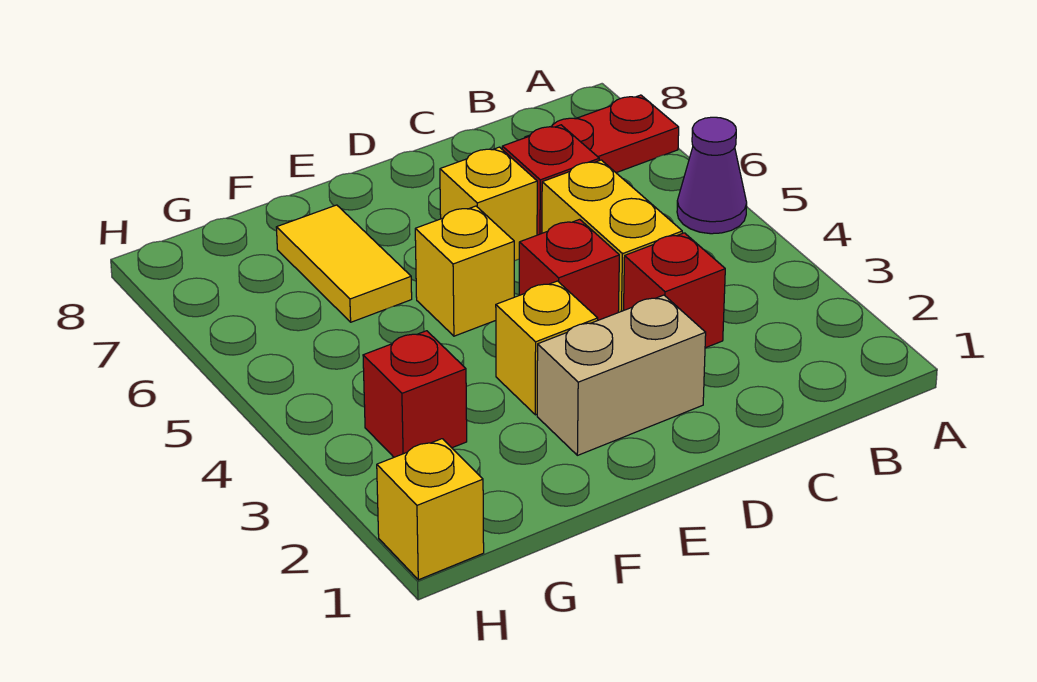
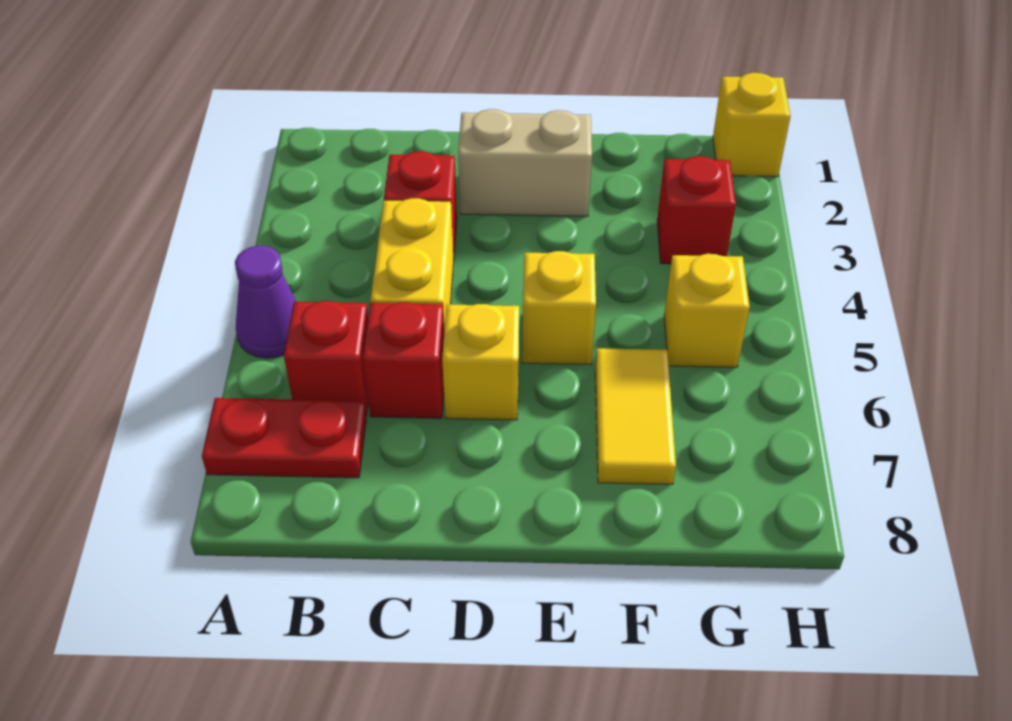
red brick D4 level 1 -> red brick B6 level 1
yellow brick E3 level 1 -> yellow brick G5 level 1

